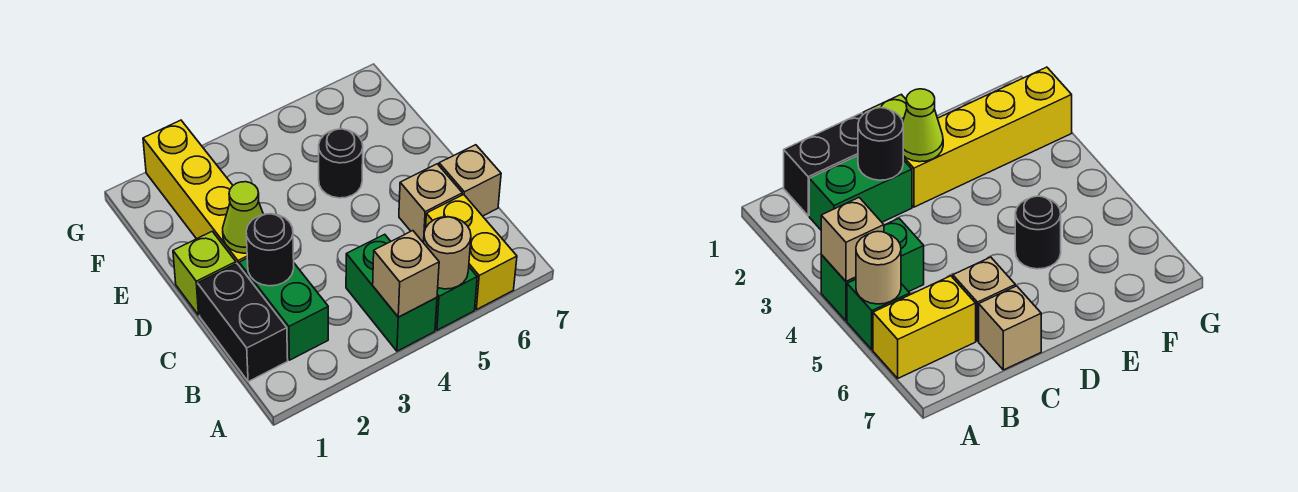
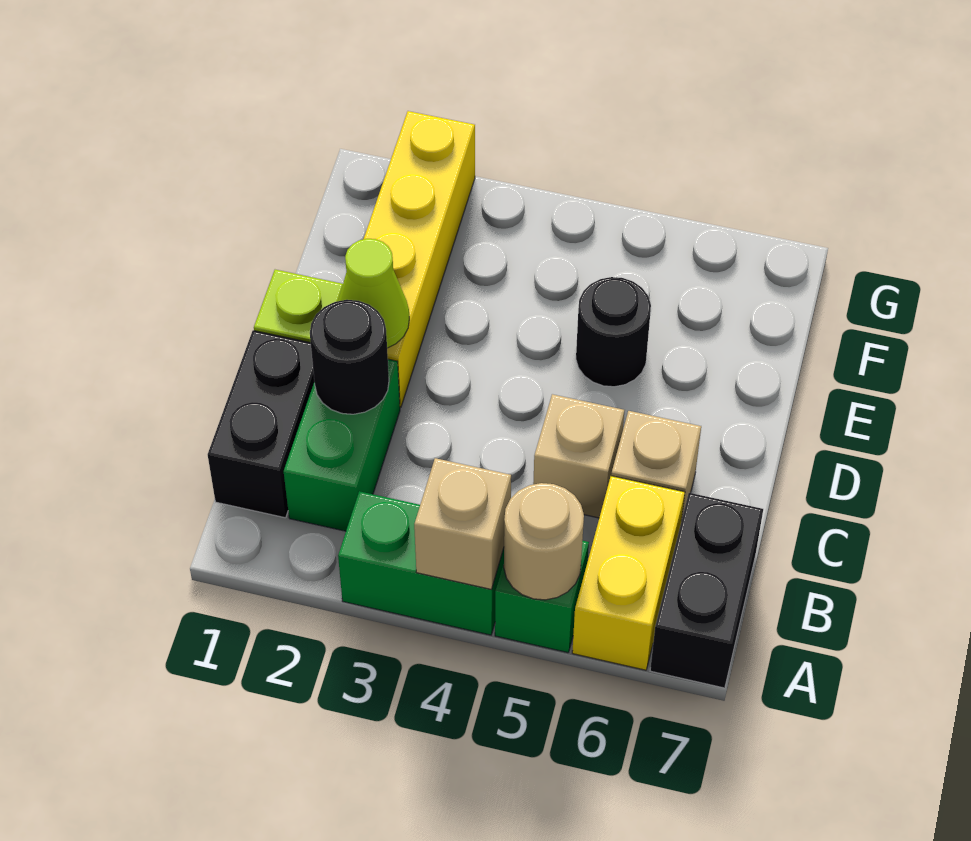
green brick A4:B4 level 1 -> green brick A3:A4 level 1
none -> black brick A7:B7 level 1
tan brick C7 level 1 -> tan brick C5 level 1

